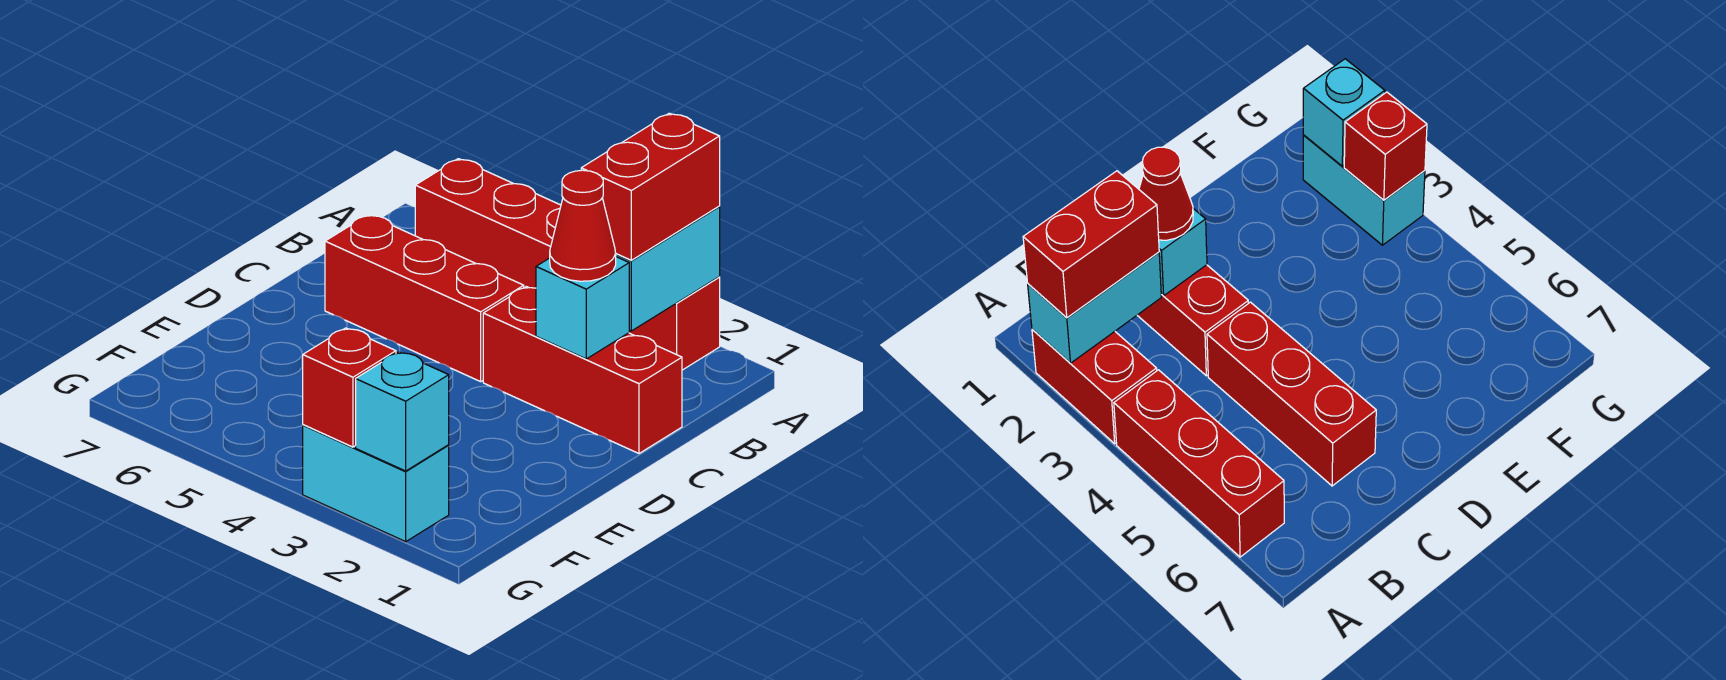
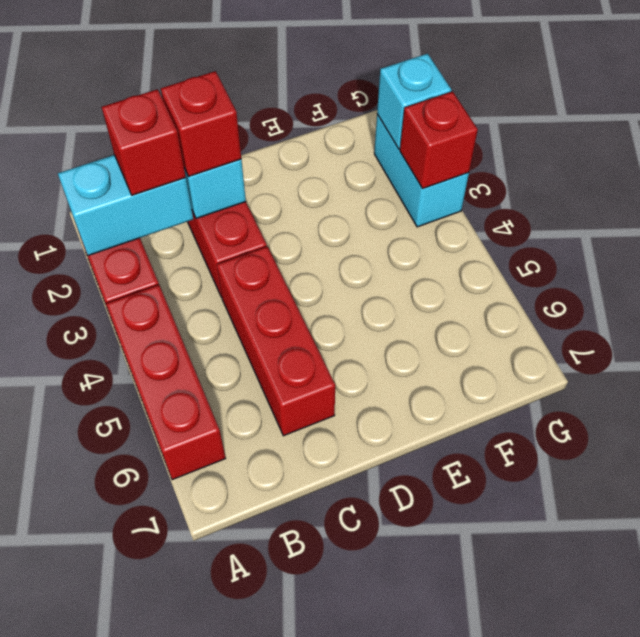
red brick A2:B2 level 3 -> red brick B2 level 3
red cone C2 level 3 -> red brick C2 level 3

